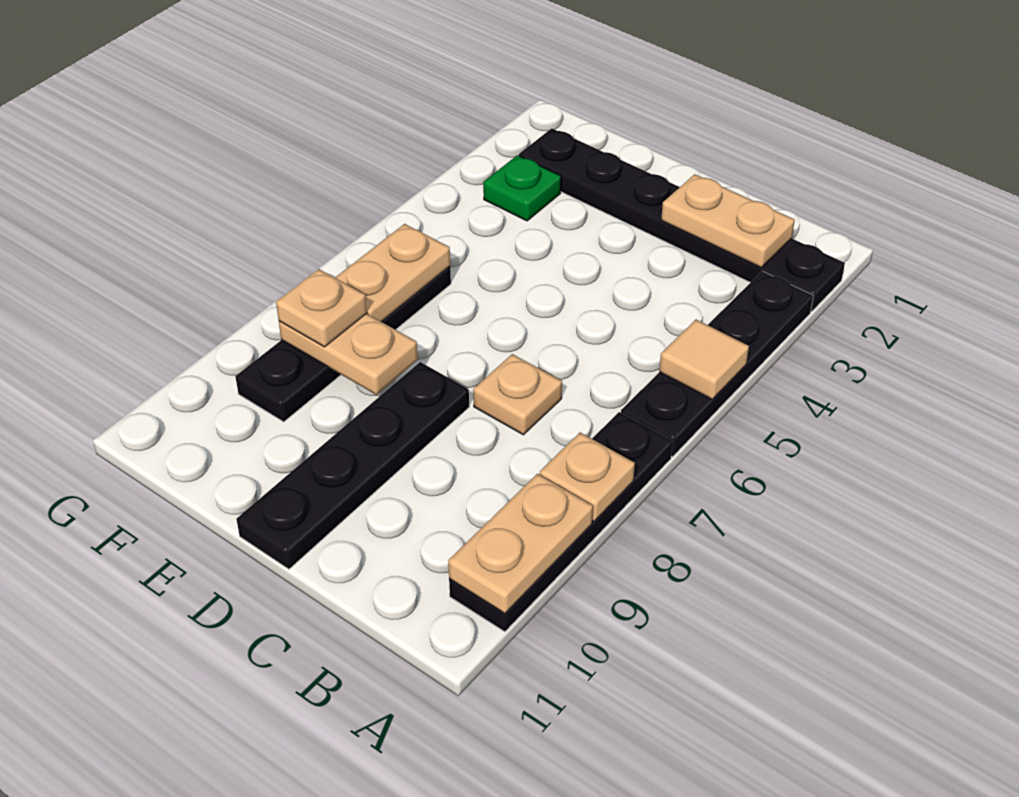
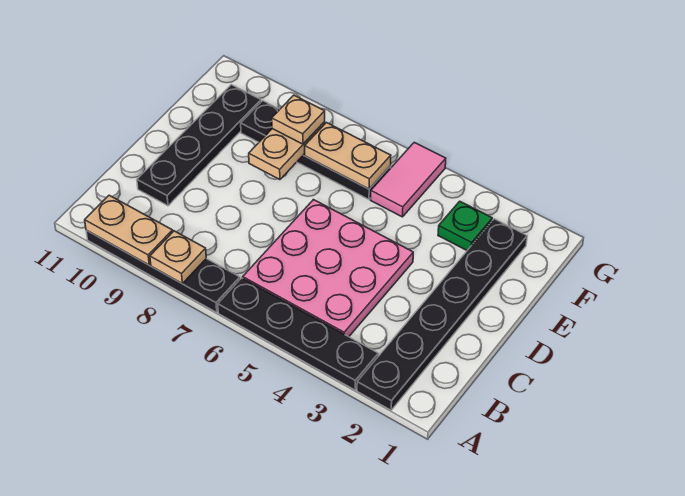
tan tile A5 level 2 -> none
tan plate B2:C2 level 2 -> none
none -> pink plate B4:D6 level 1
tan plate C7 level 1 -> none
black plate D8:D11 level 1 -> black plate C10:F10 level 1
none -> pink tile F5:G5 level 1

